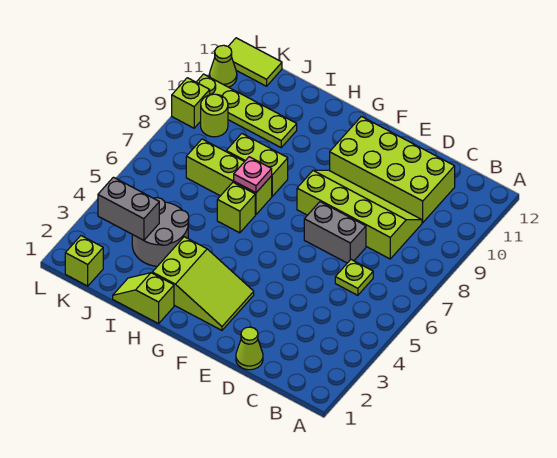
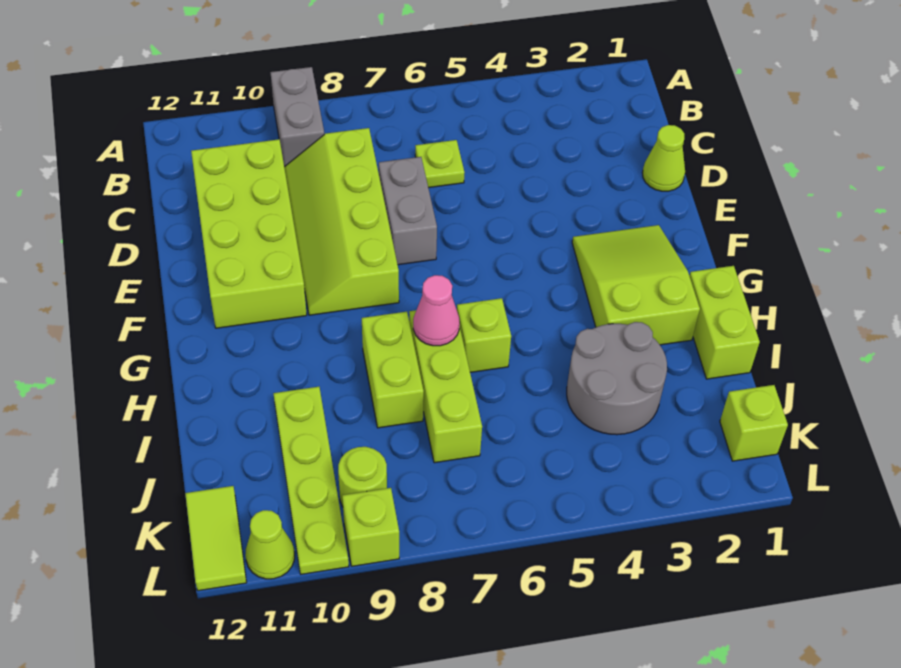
lime slope H1:I1 level 1 top H -> lime brick H1:I1 level 1
pink plate H7 level 2 -> pink cone H7 level 2
grey brick J3:K3 level 2 -> grey brick A9:B9 level 1

